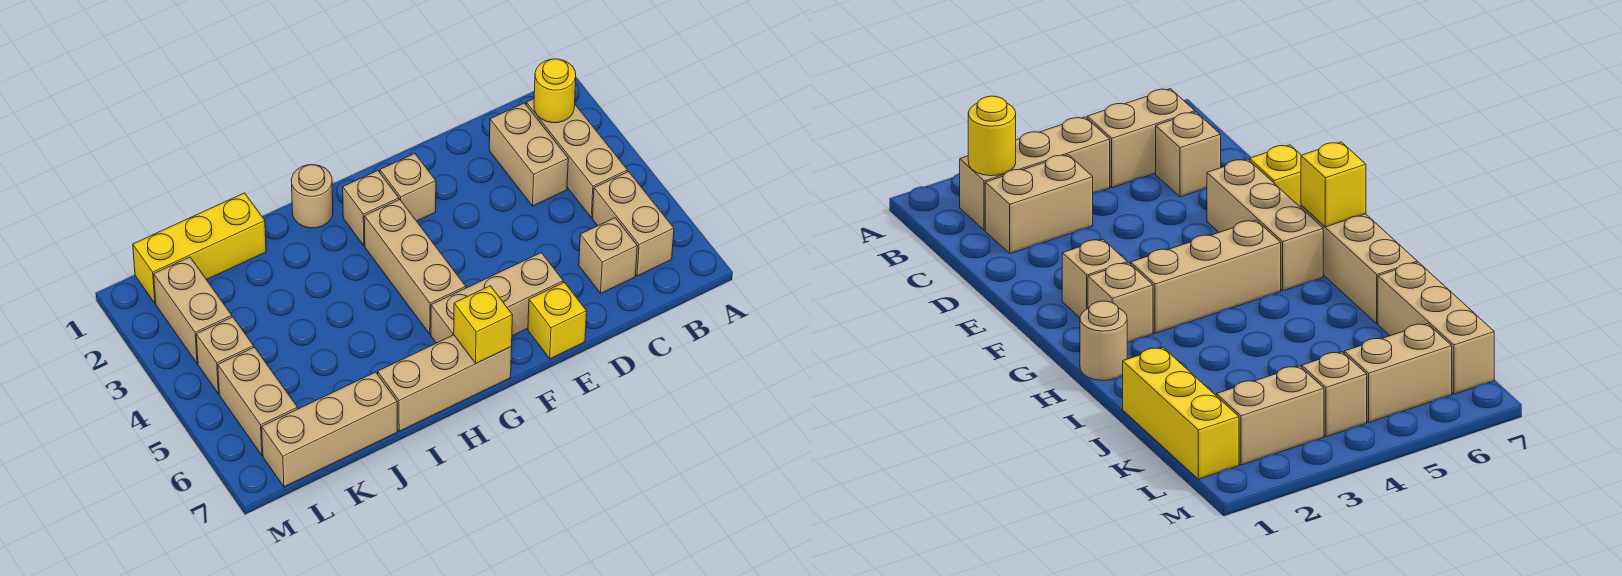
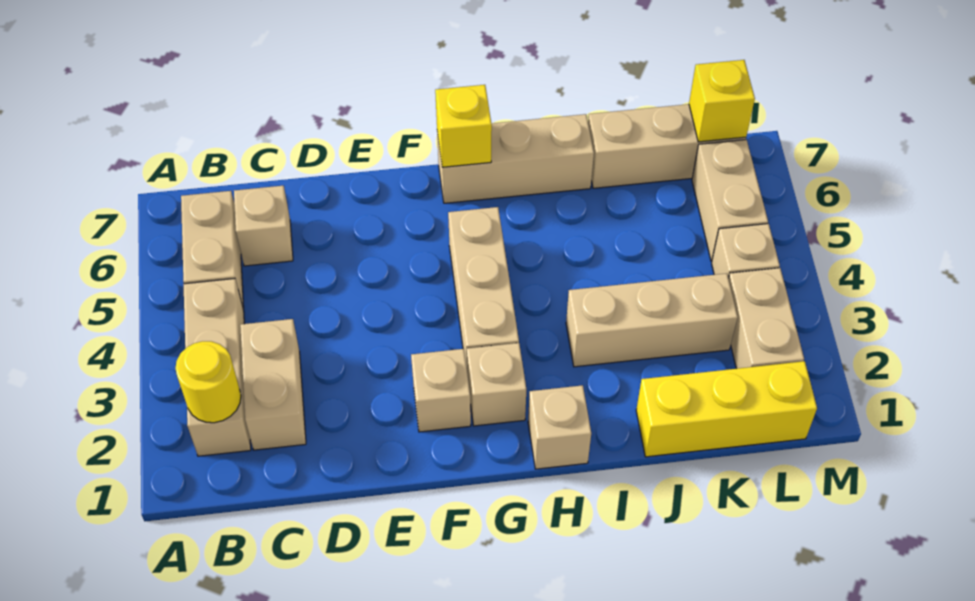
tan brick E6:G6 level 1 -> tan brick I3:K3 level 1
yellow brick E7 level 1 -> yellow brick L7 level 2
tan round brick H1 level 1 -> tan brick H1 level 1

